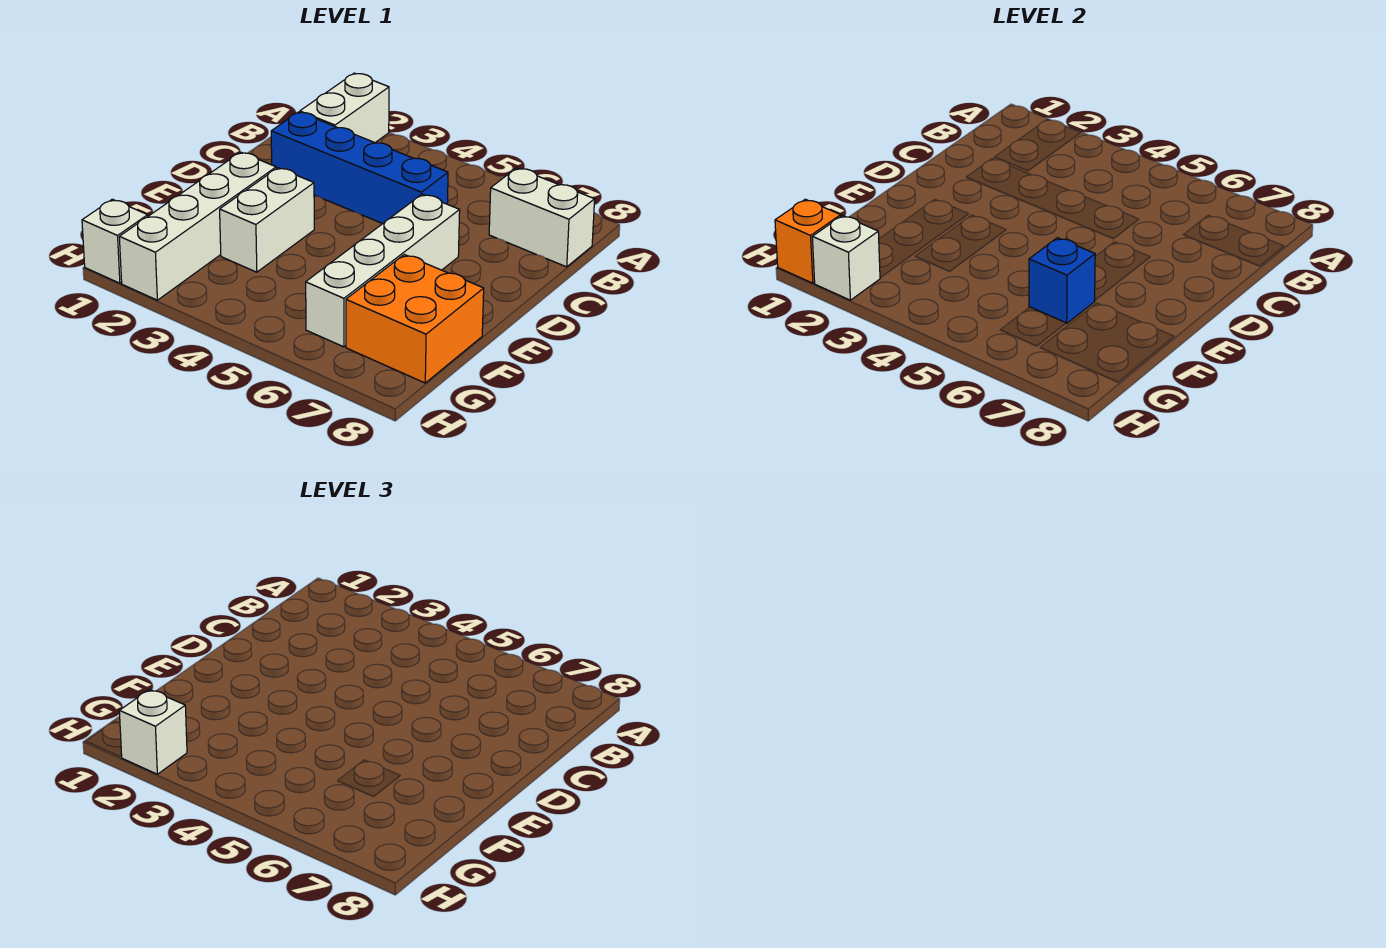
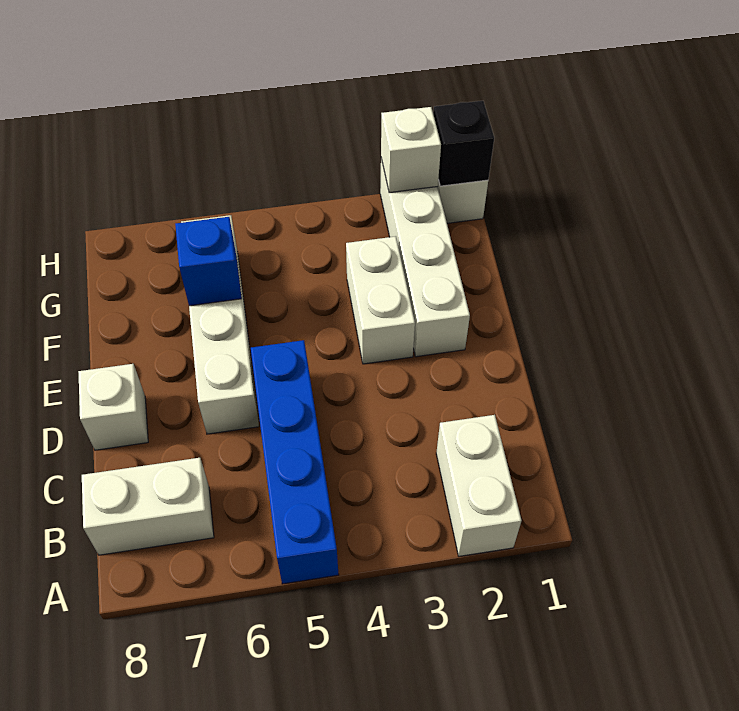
blue brick C2:C5 level 1 -> blue brick A5:D5 level 1
orange brick F7:G8 level 1 -> none
orange brick H1 level 2 -> black brick H1 level 2
white brick H2 level 3 -> white brick D8 level 1

